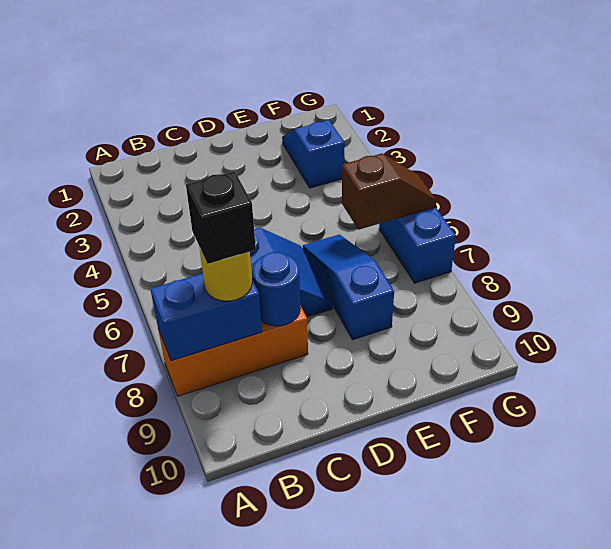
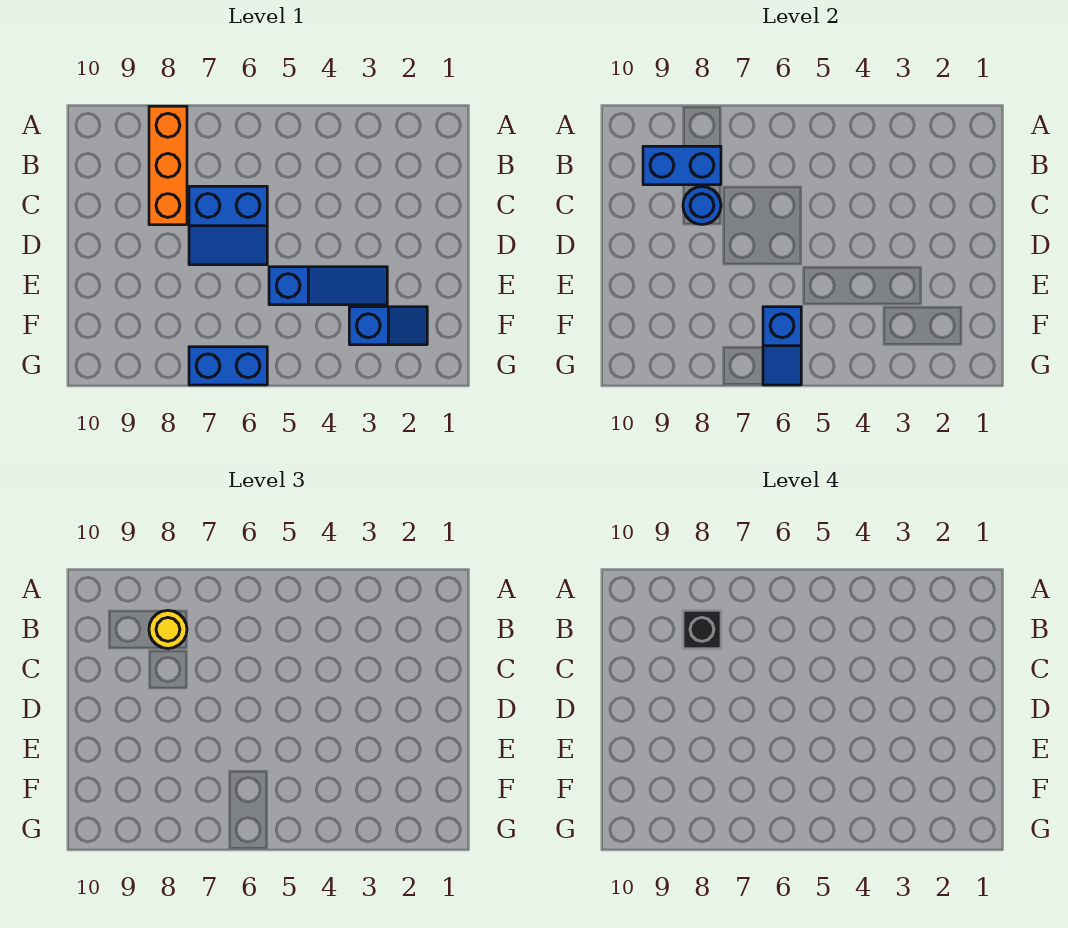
blue brick A8:B8 level 2 -> blue brick B8:B9 level 2
blue slope E6:E8 level 1 top 8 -> blue slope E3:E5 level 1 top 5
brown slope F6:G6 level 2 top F -> blue slope F6:G6 level 2 top F

